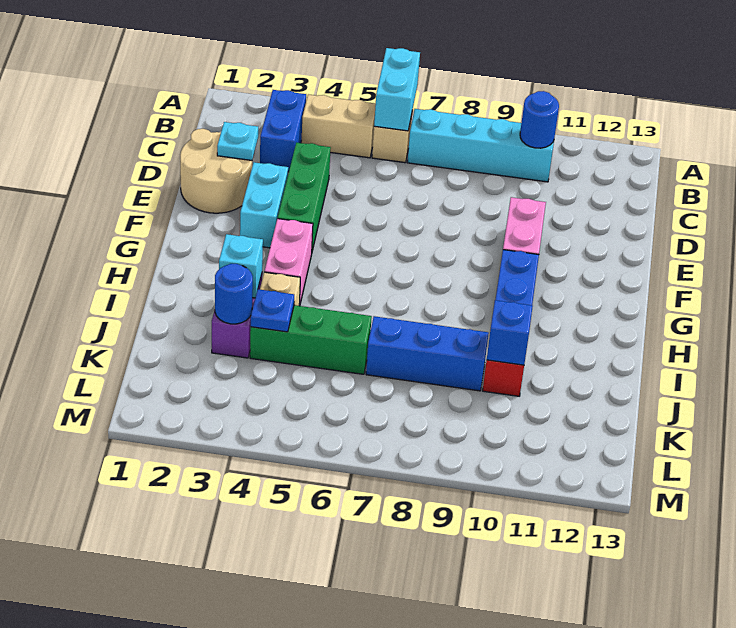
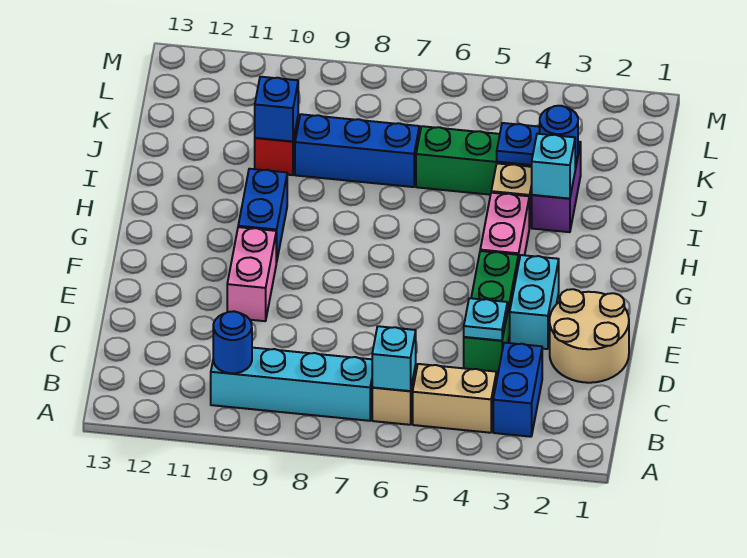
cyan brick A6:B6 level 2 -> cyan brick B6 level 2
cyan plate D2 level 2 -> cyan plate D4 level 2

